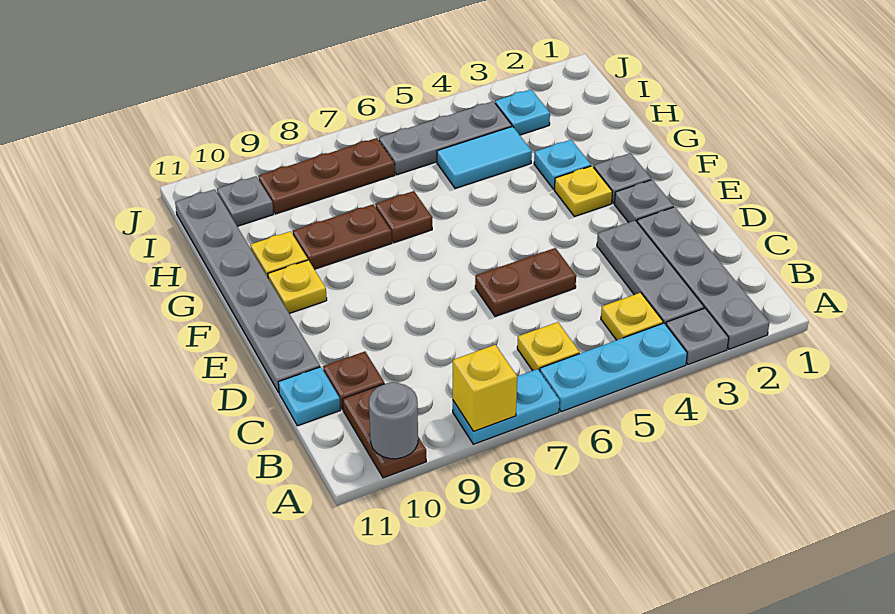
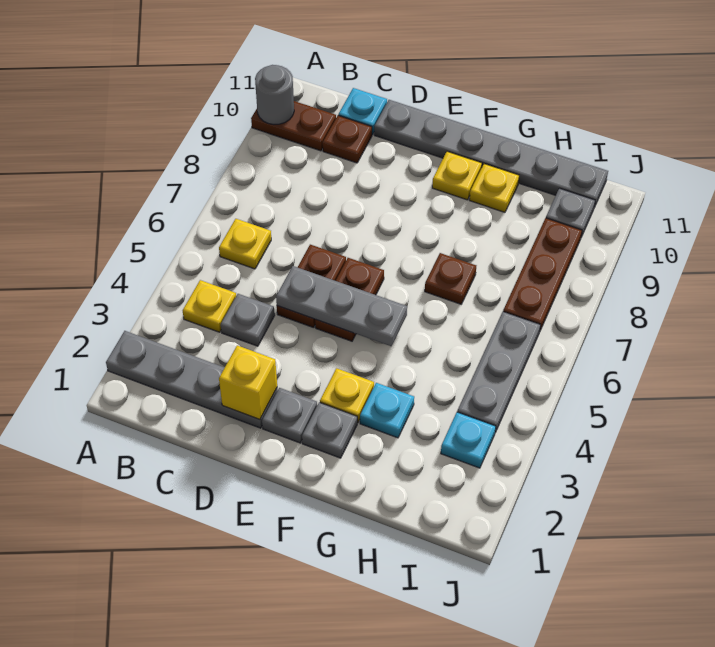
grey plate A3 level 1 -> grey plate C4 level 1
cyan plate A4:A6 level 1 -> none
cyan plate A7:A8 level 1 -> none
yellow brick A8 level 2 -> yellow brick D2 level 2
grey plate B3:D3 level 1 -> grey plate D5:F5 level 2
brown plate G8:G9 level 1 -> brown plate E5:E6 level 1
cyan tile H4:H5 level 1 -> none

